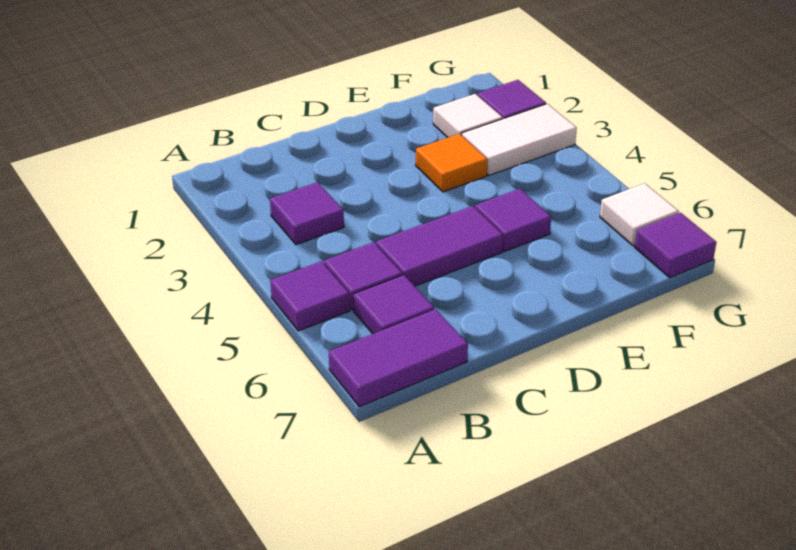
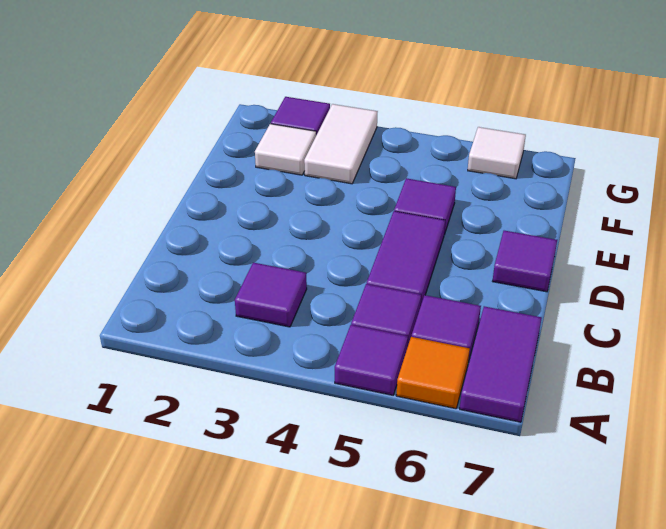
orange tile E3 level 1 -> orange tile A6 level 1
purple tile G7 level 1 -> purple tile D7 level 1

